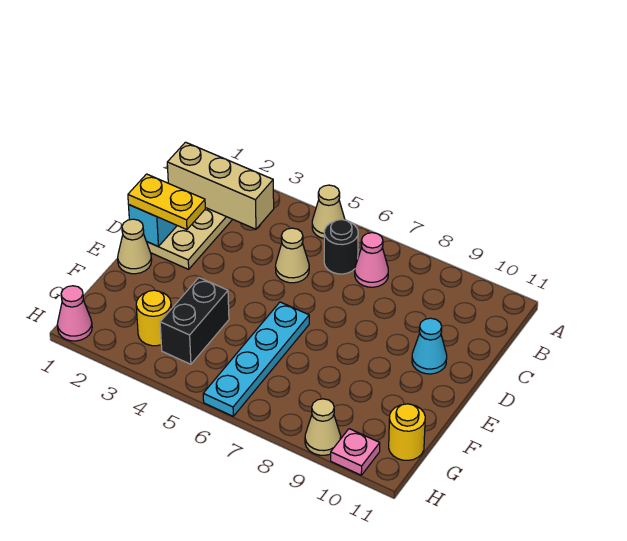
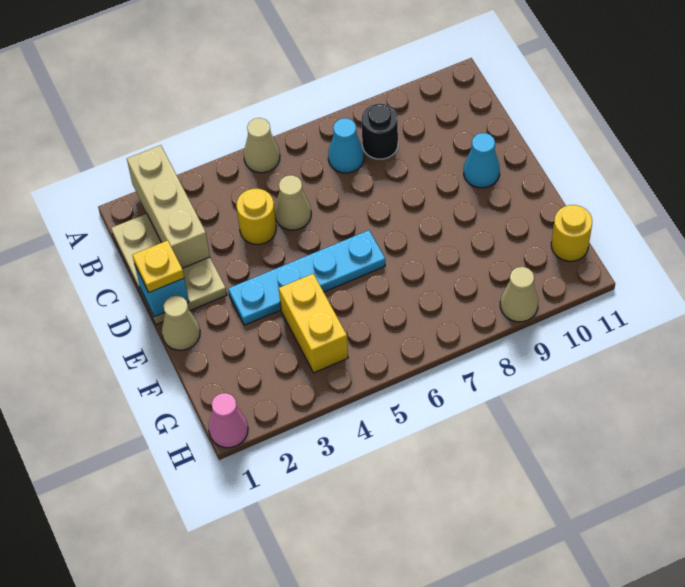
tan brick B1:B3 level 2 -> tan brick A2:C2 level 2
black round brick B6 level 1 -> black round brick B8 level 1
pink cone B7 level 1 -> cyan cone B7 level 1
yellow plate D1:D2 level 3 -> yellow plate D1 level 3
cyan plate E6:H6 level 1 -> cyan plate E3:E6 level 1
black brick F4:G4 level 1 -> yellow brick F4:G4 level 1
yellow round brick G3 level 1 -> yellow round brick C4 level 1
pink plate H10 level 1 -> none

